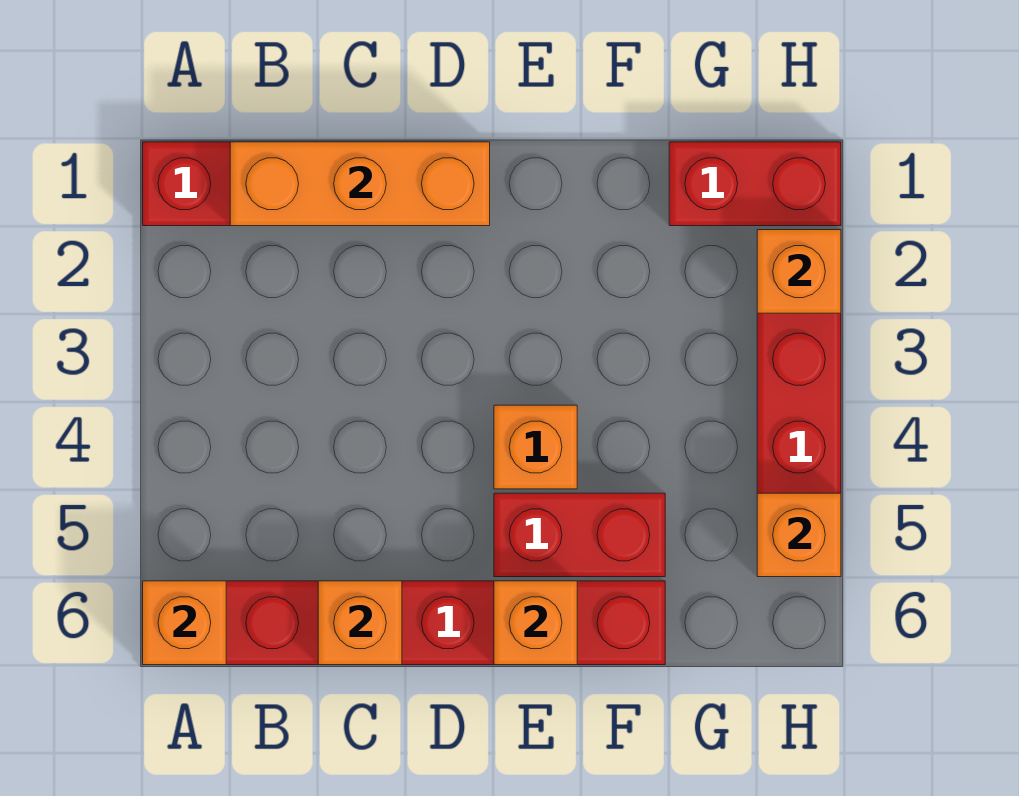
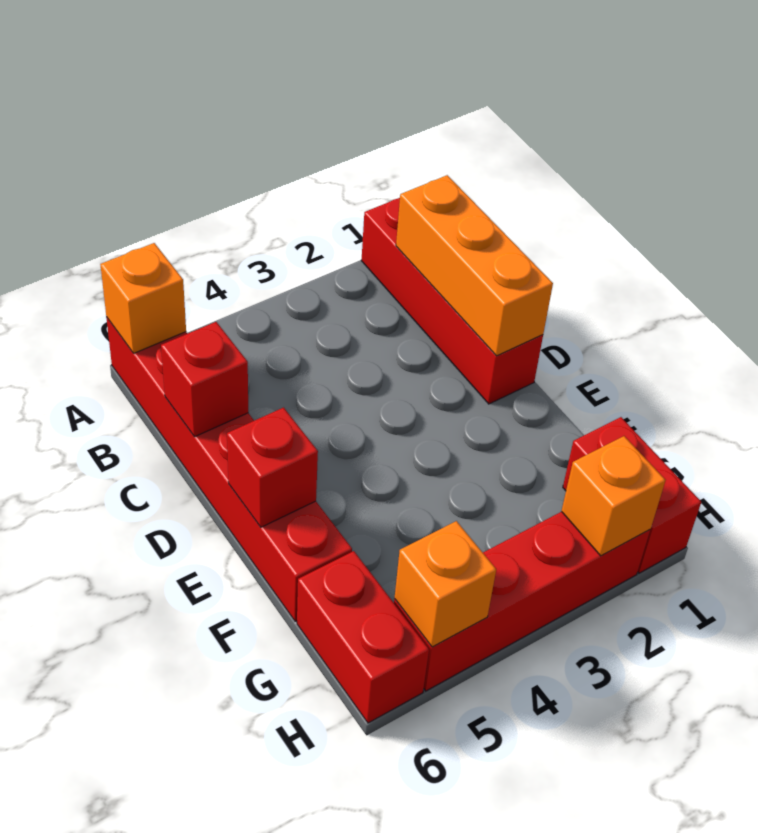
orange brick C6 level 2 -> red brick C6 level 2
orange brick E4 level 1 -> none
red brick E5:F5 level 1 -> red brick G6:H6 level 1
orange brick E6 level 2 -> red brick E6 level 2

